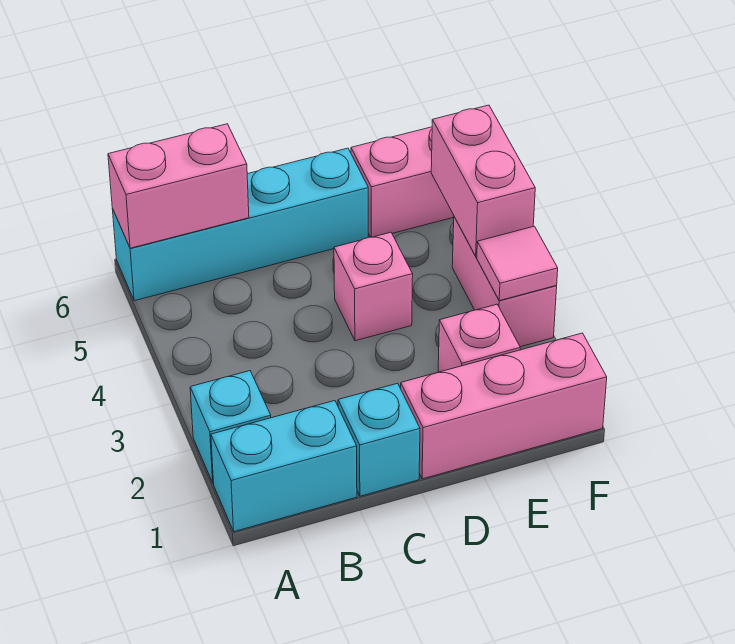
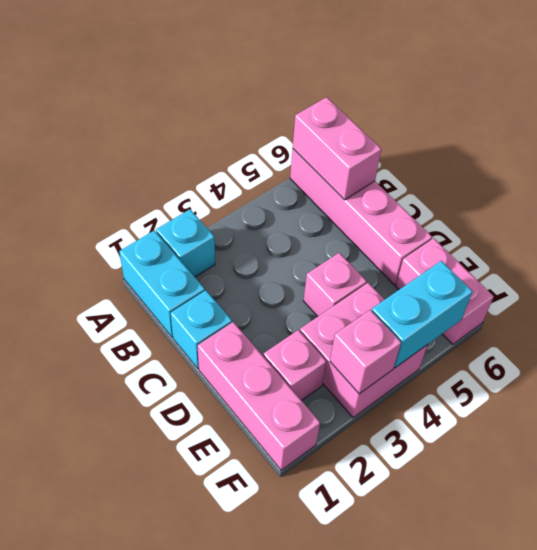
cyan brick A6:D6 level 1 -> pink brick A6:D6 level 1
pink brick F3:F4 level 1 -> pink brick E3:F4 level 1
pink tile F3 level 2 -> pink brick F3 level 2
pink brick F4:F5 level 2 -> cyan brick F4:F5 level 2

